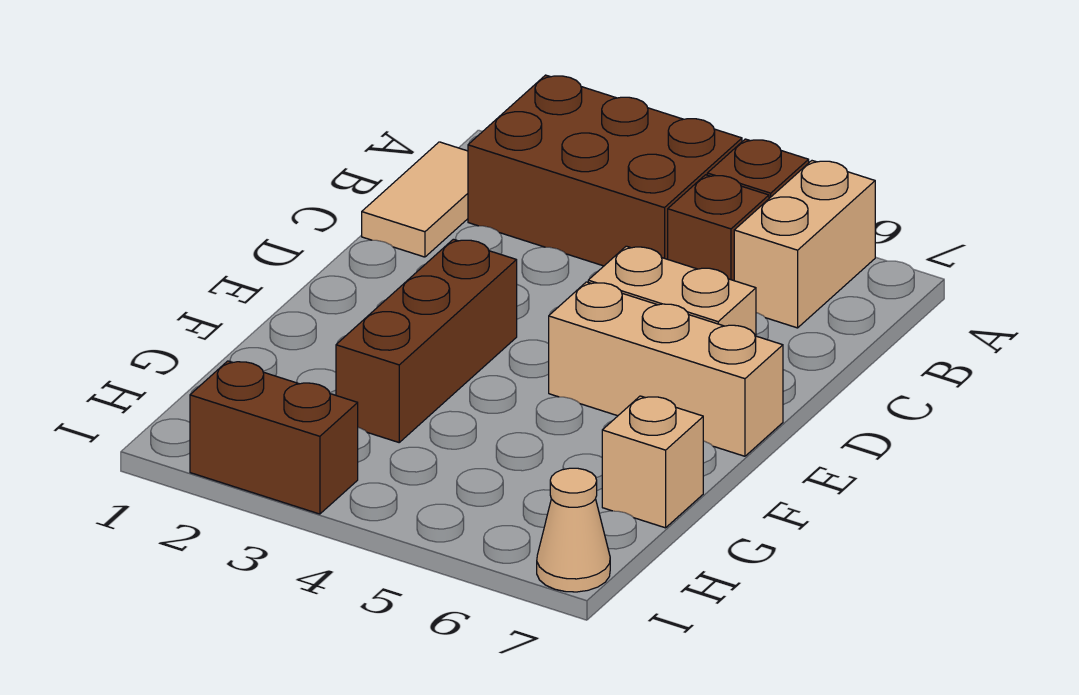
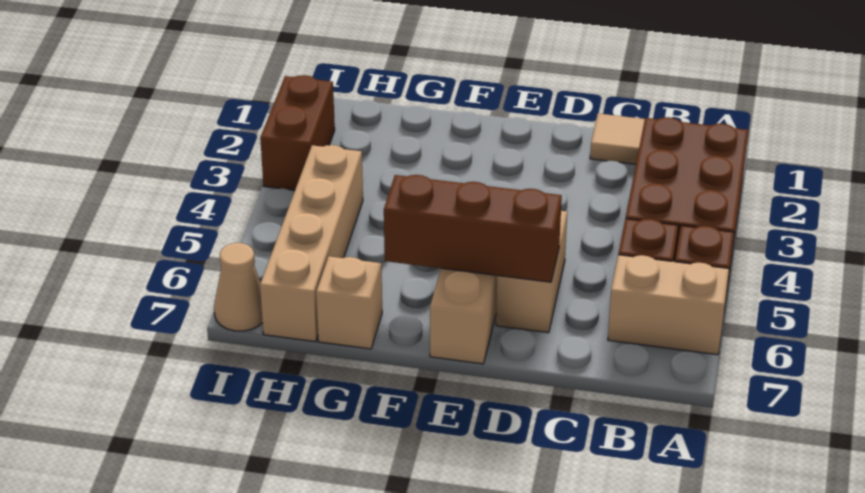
brown brick E3:G3 level 1 -> brown brick D6:F6 level 2
none -> tan brick H4:H7 level 1

